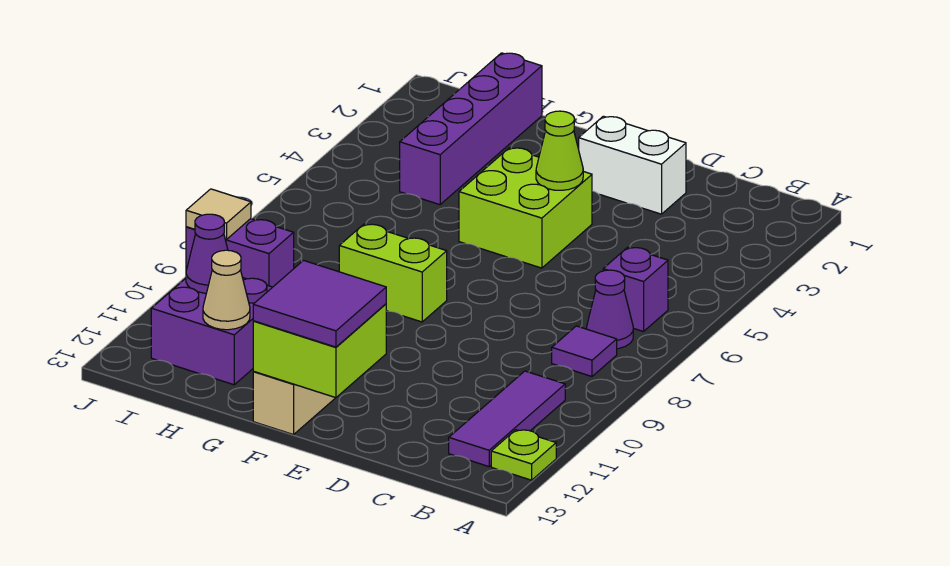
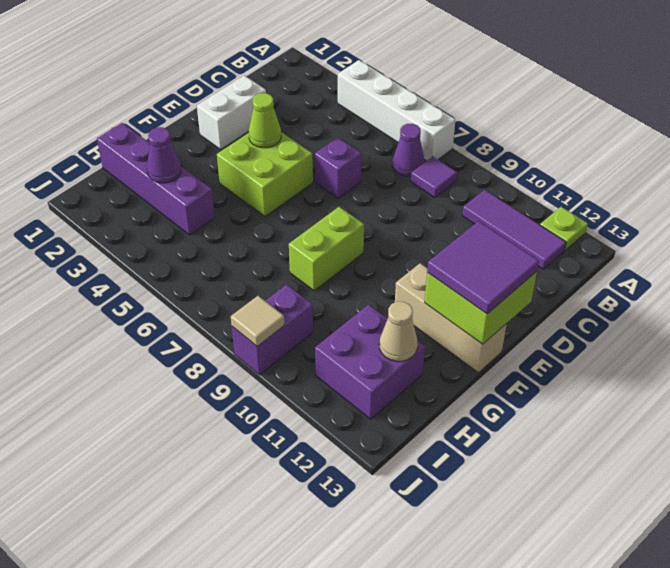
none -> white brick A4:A7 level 1
purple brick B6 level 1 -> purple brick D6 level 1
purple cone I11 level 2 -> purple cone H3 level 2

